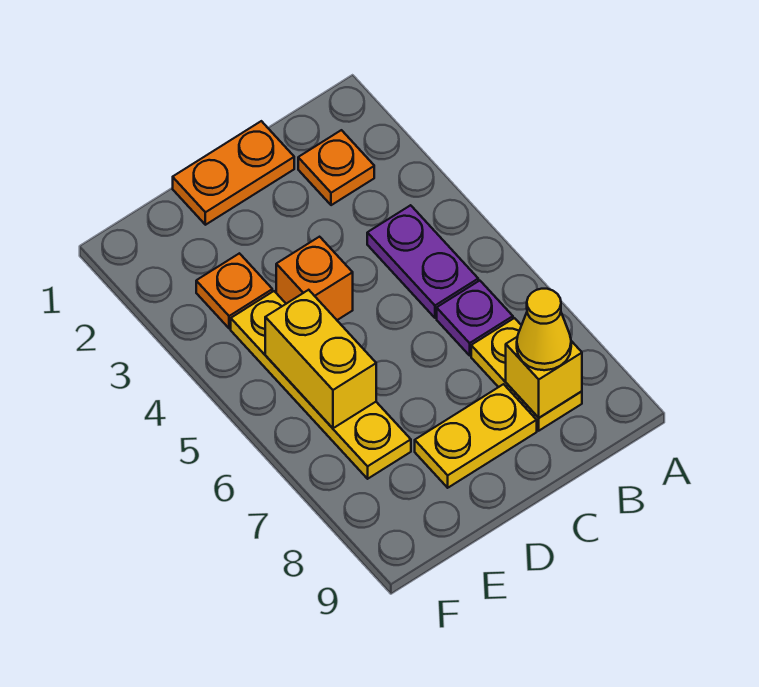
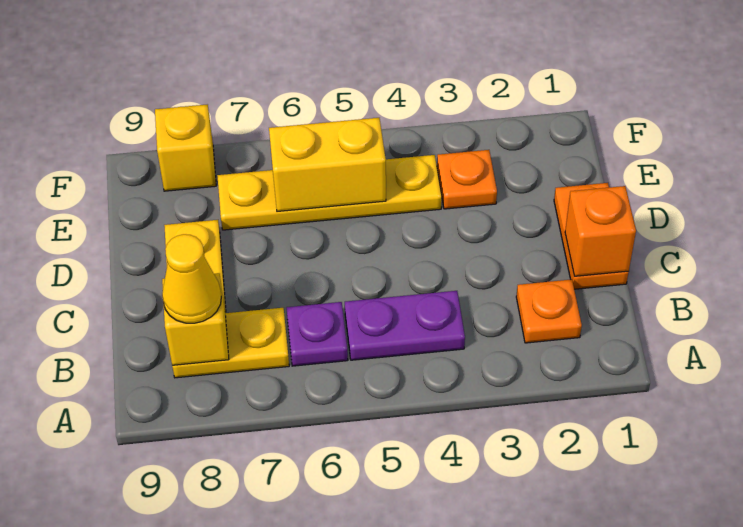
orange brick D4 level 1 -> orange brick C1 level 2
none -> yellow brick F8 level 1

